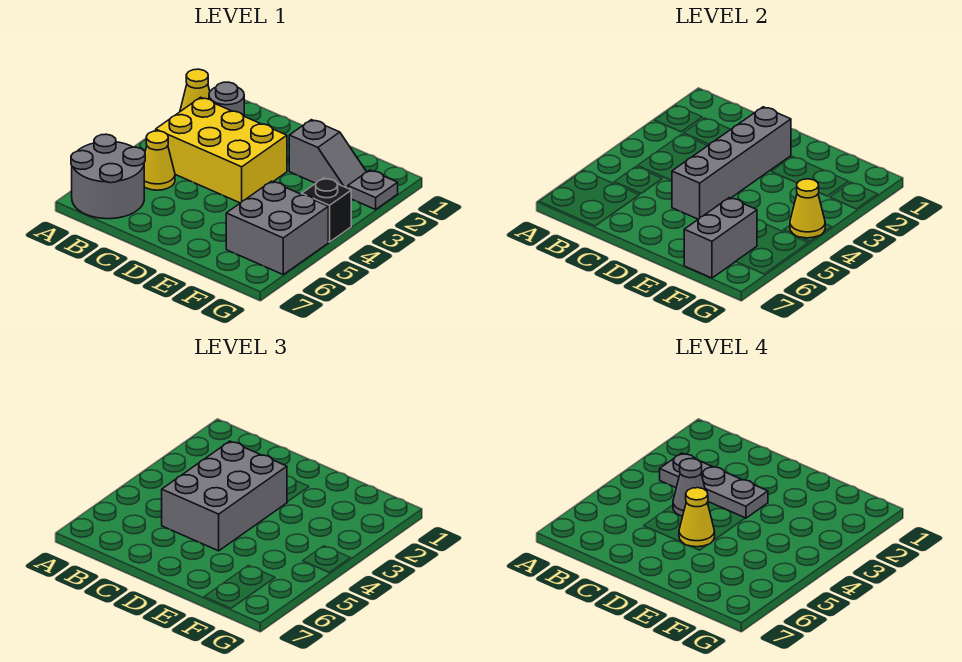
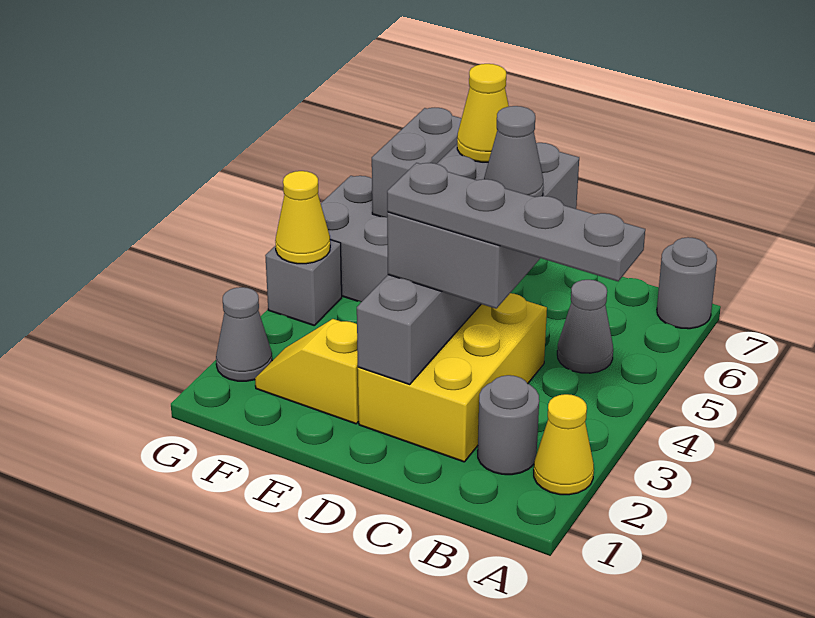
grey round brick A6:B7 level 1 -> grey round brick A7 level 1
yellow brick B3:D4 level 1 -> yellow brick C2:D4 level 1
grey plate B3:D3 level 4 -> grey plate A3:D3 level 4
yellow cone B5 level 1 -> grey cone B5 level 1
grey slope E2:F2 level 1 top E -> yellow slope E2:F2 level 1 top E
grey plate G2 level 1 -> grey cone G2 level 1
black brick G4 level 1 -> grey brick G4 level 1

